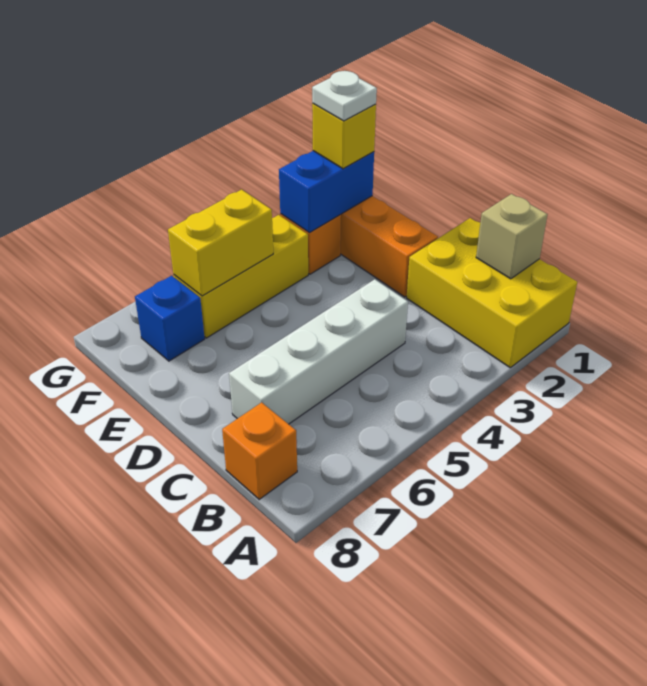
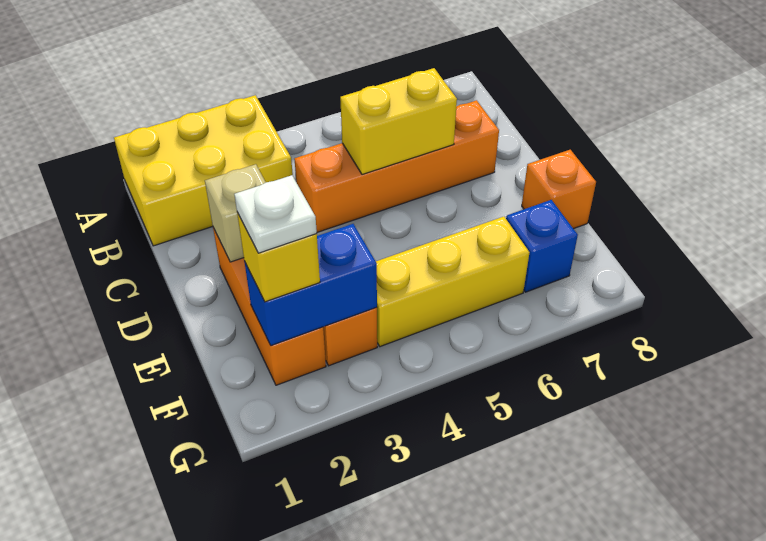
yellow brick A1:C2 level 1 -> yellow brick A1:B3 level 1
tan brick B1 level 2 -> tan brick D2 level 2
orange brick B8 level 1 -> orange brick E8 level 1
white brick C4:C7 level 1 -> orange brick C4:C7 level 1
yellow brick F5:F6 level 2 -> yellow brick C5:C6 level 2

